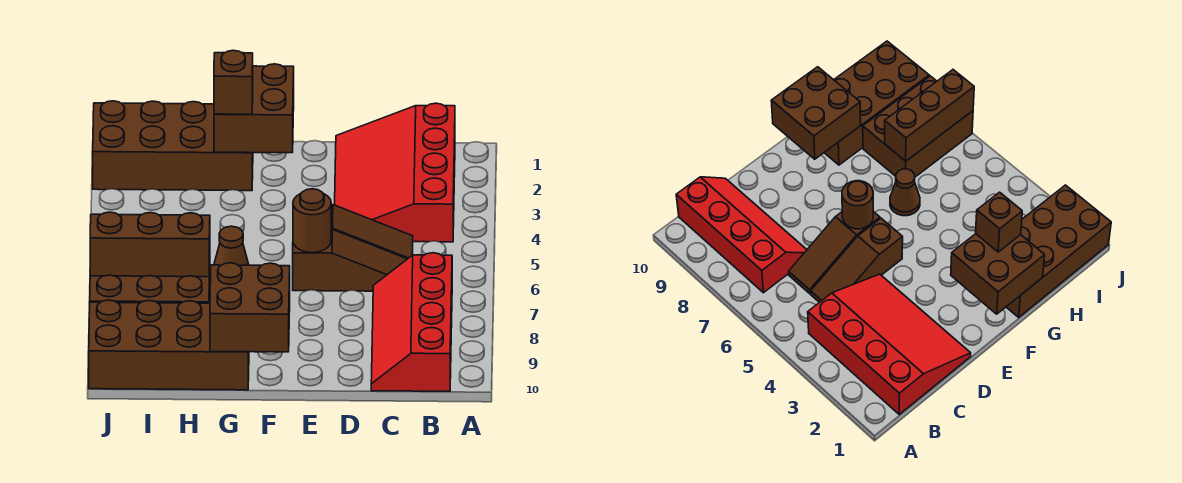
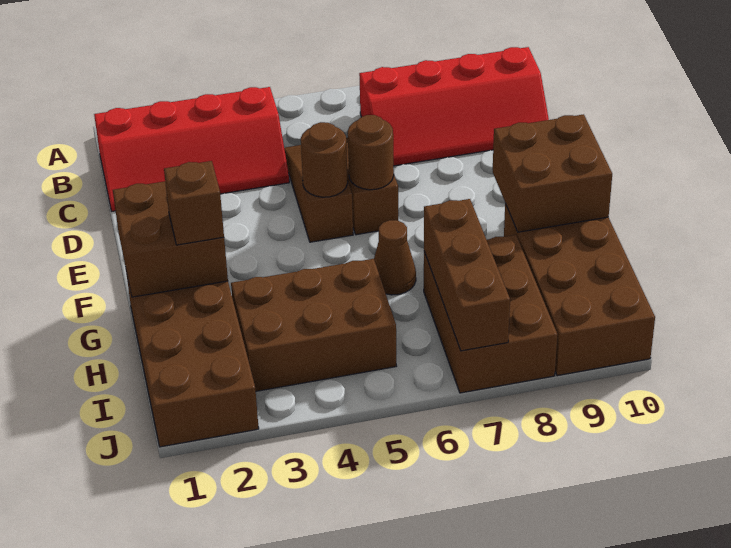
red slope B1:D4 level 1 top B -> red slope B1:C4 level 1 top B
none -> brown round brick E5 level 2
none -> brown brick H3:I5 level 1

